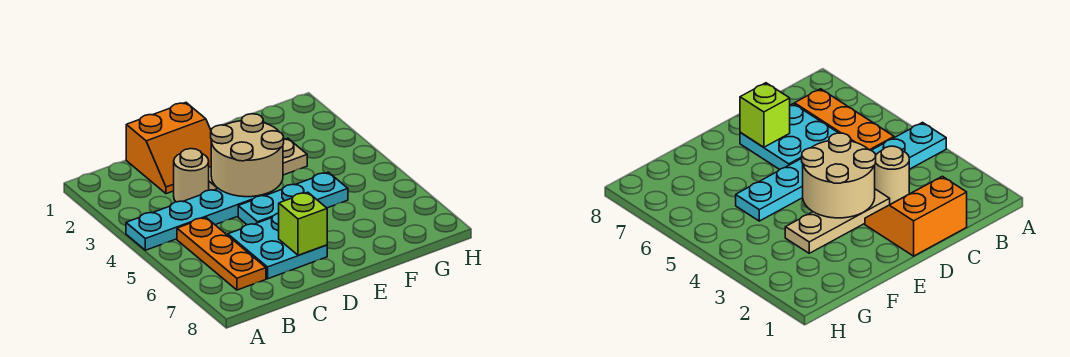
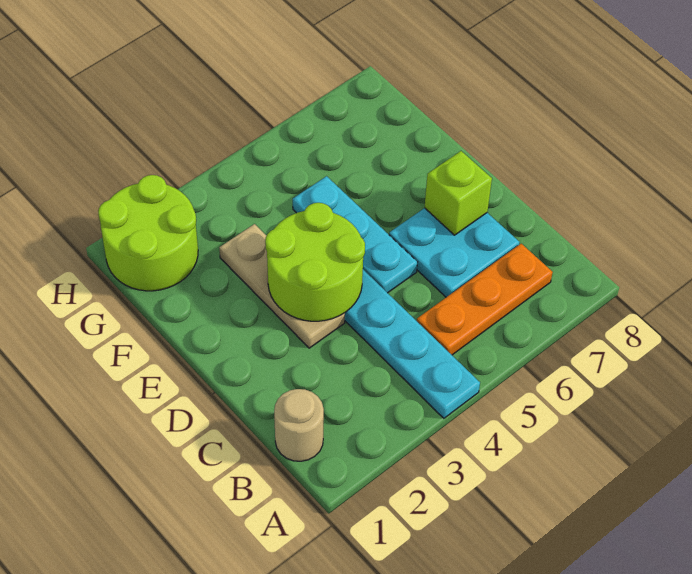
orange slope C1:D2 level 1 top 1 -> none
tan round brick C3 level 1 -> tan round brick B1 level 1
tan round brick D3:E4 level 2 -> lime round brick D3:E4 level 2
none -> lime round brick G1:H2 level 1

